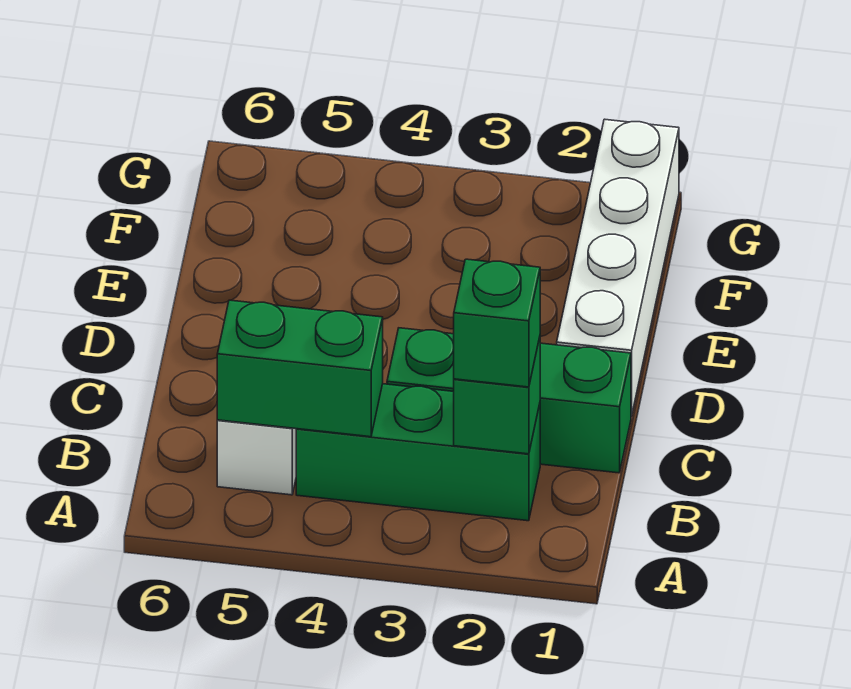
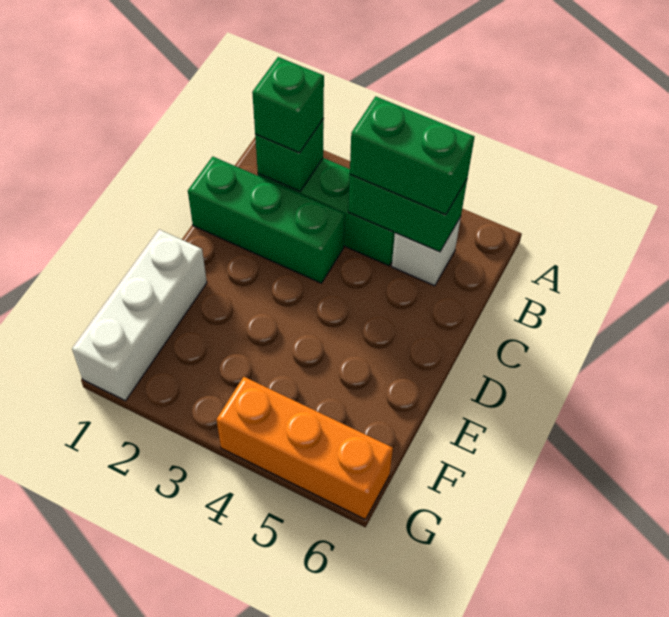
none -> green brick B4:B5 level 3
white brick D1:G1 level 1 -> white brick E1:G1 level 1
none -> orange brick G4:G6 level 1

